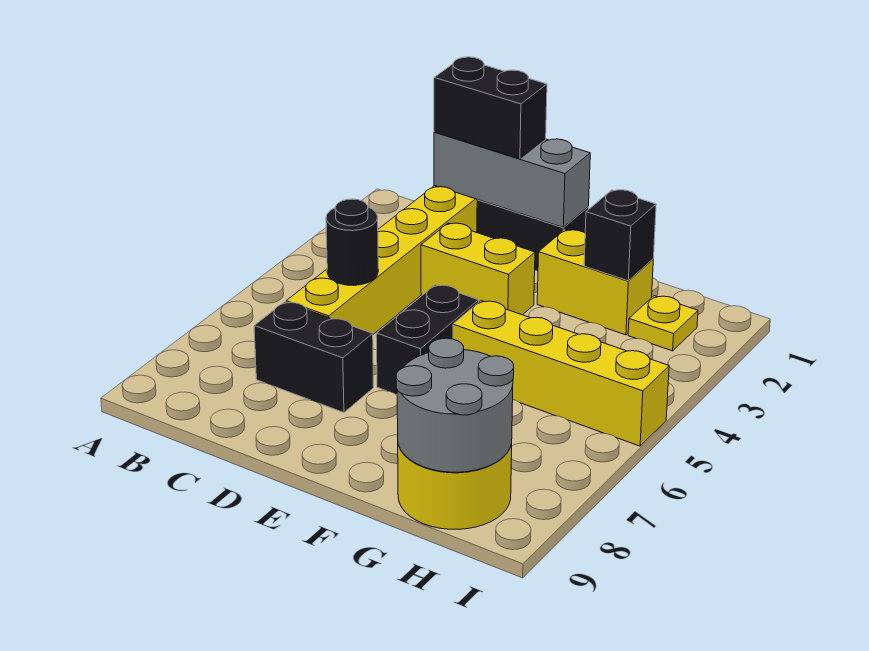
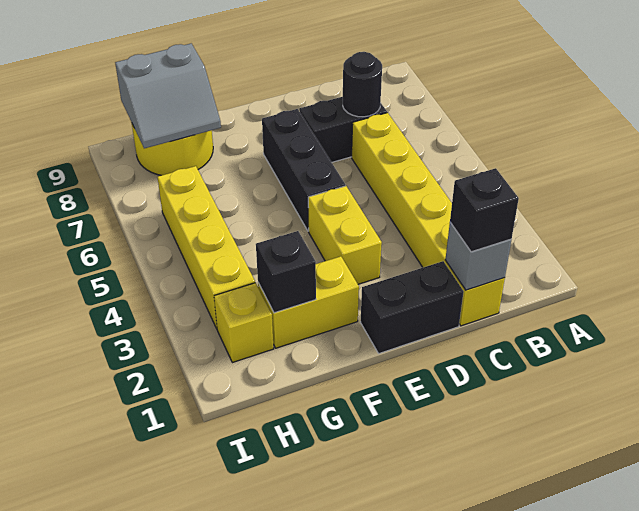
grey brick C1:E1 level 2 -> grey brick C1 level 2
black brick C1:D1 level 3 -> black brick C1 level 3
black round brick C5 level 2 -> black round brick C7 level 2
yellow brick D3:E3 level 1 -> yellow brick E3:E4 level 1
black brick E5:E6 level 1 -> black brick E5:E7 level 1
yellow brick F5:I5 level 1 -> yellow brick H3:H6 level 1
grey round brick G8:H9 level 2 -> grey slope G8:H9 level 2 top 9
yellow plate H2 level 1 -> yellow brick H2 level 1

